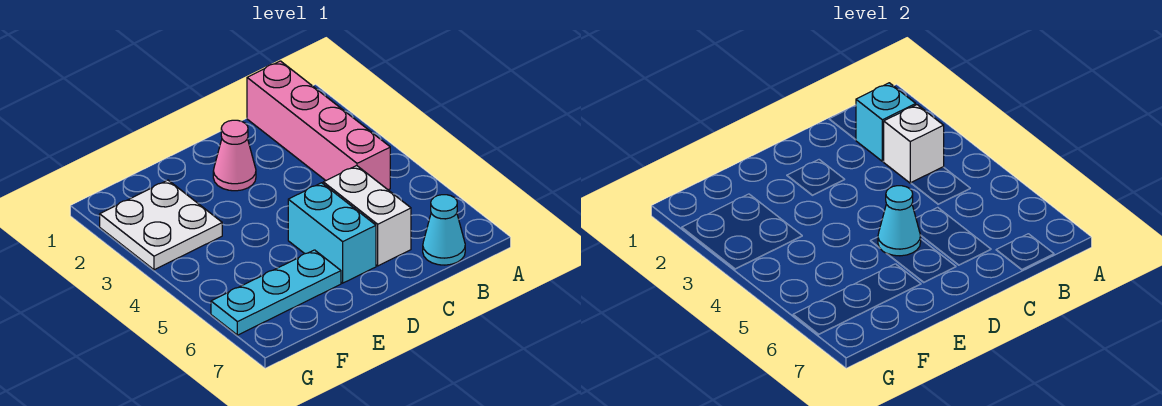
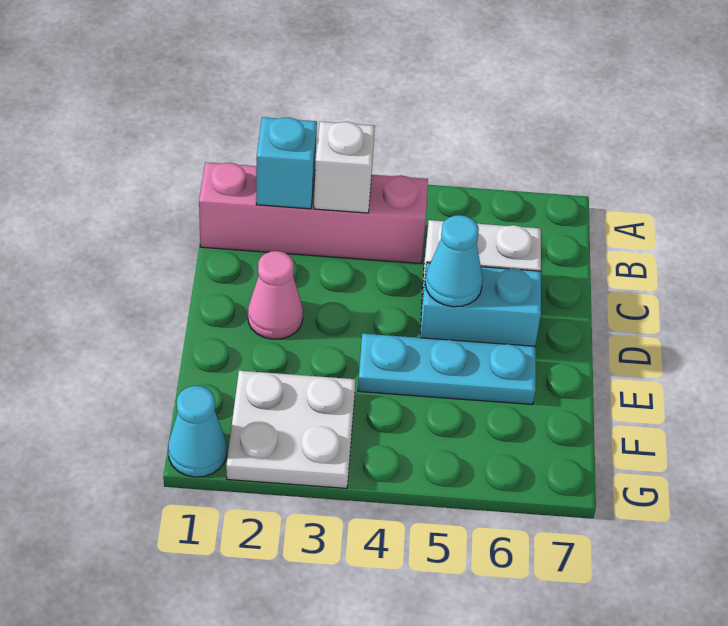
cyan cone B7 level 1 -> cyan cone G1 level 1
cyan plate E6:G6 level 1 -> cyan plate E4:E6 level 1

